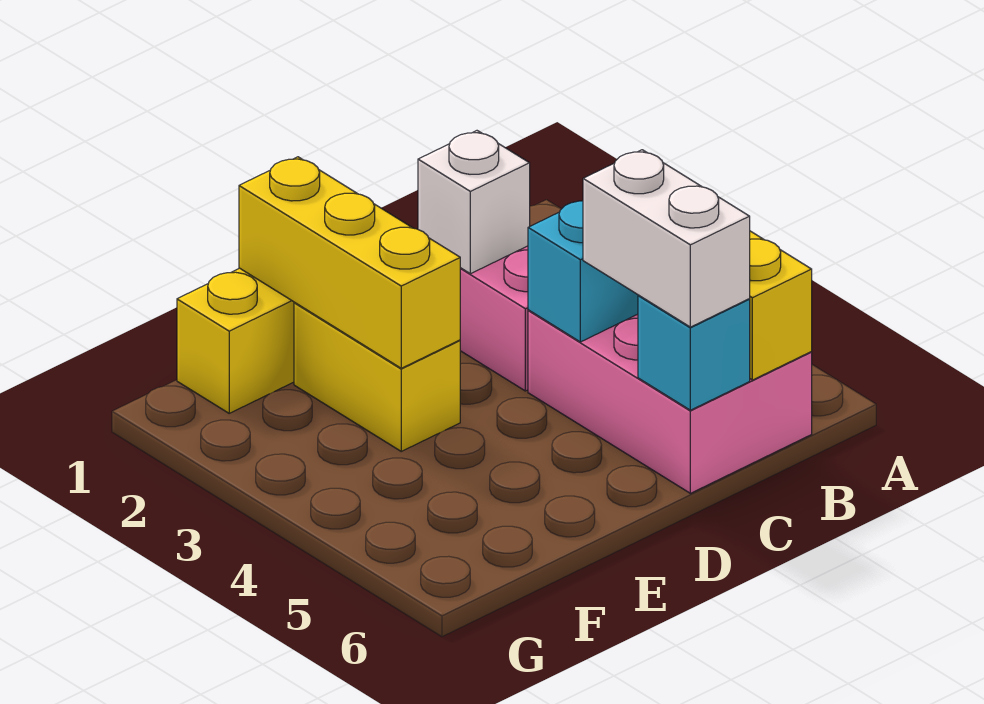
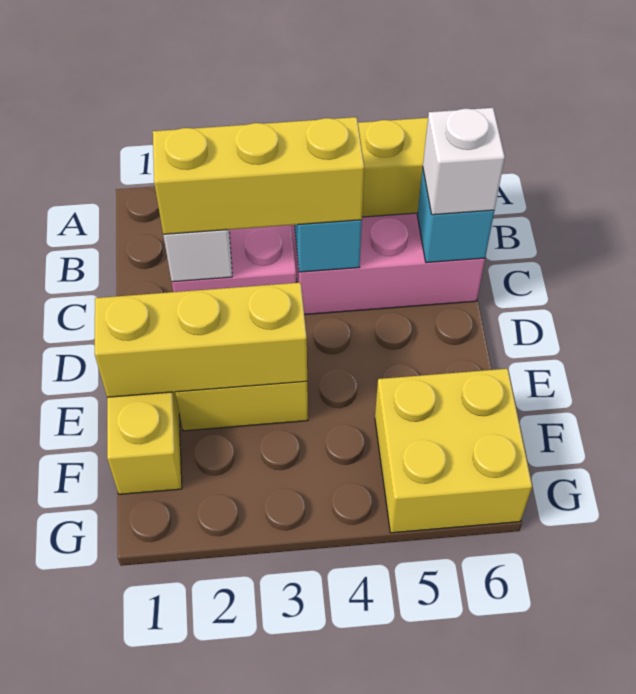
none -> yellow brick C2:C4 level 3
white brick C5:C6 level 3 -> white brick C6 level 3
none -> yellow brick F5:G6 level 1

